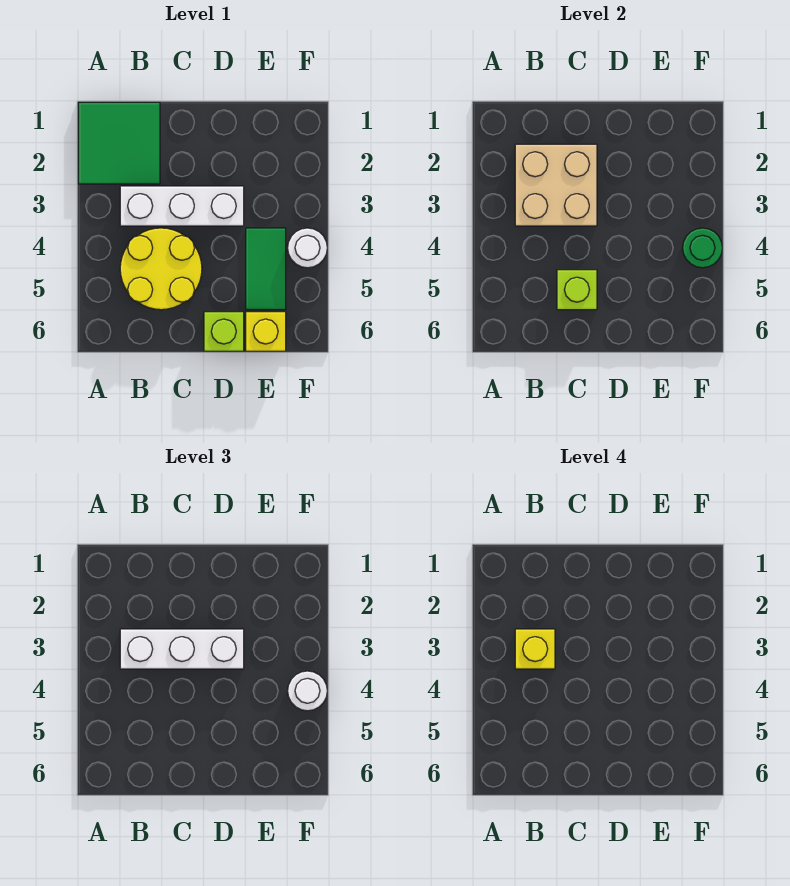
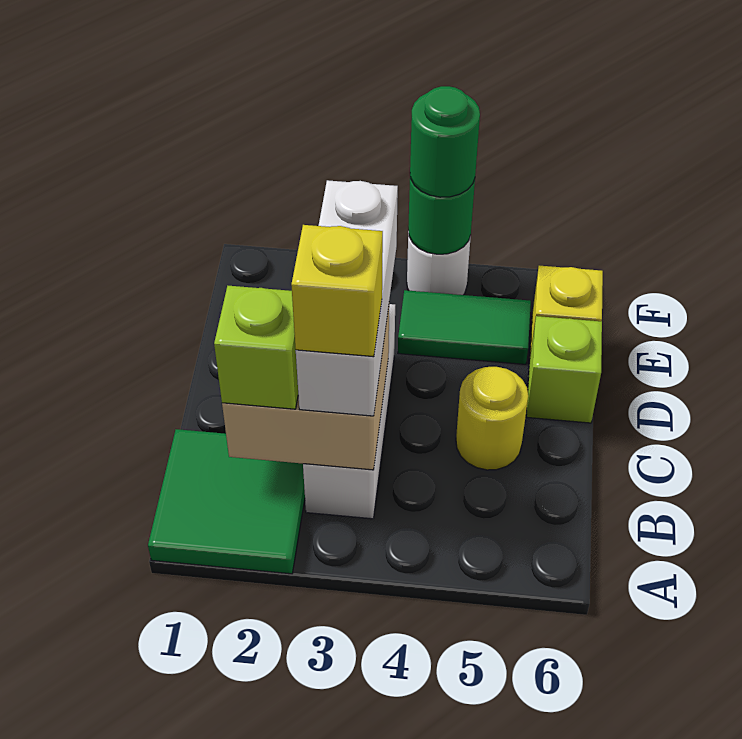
yellow round brick B4:C5 level 1 -> yellow round brick C5 level 1
lime brick C5 level 2 -> lime brick B2 level 3
white round brick F4 level 3 -> green round brick F4 level 3

